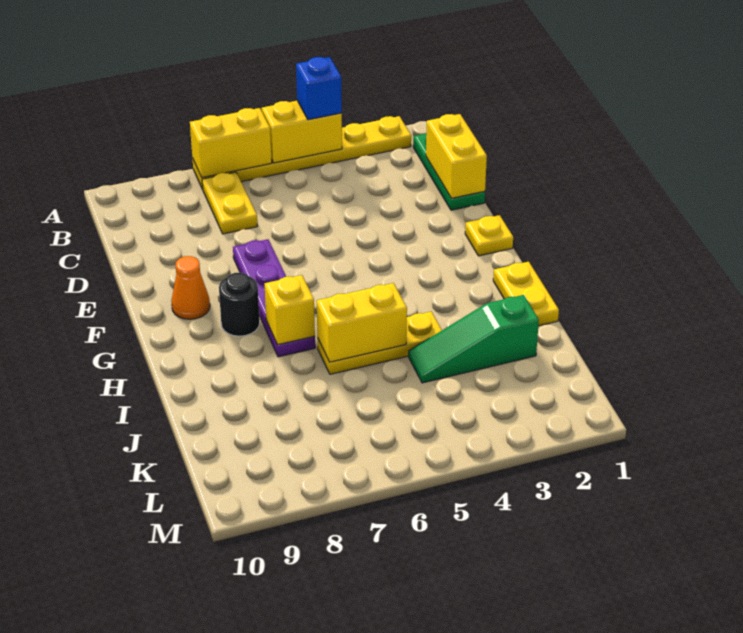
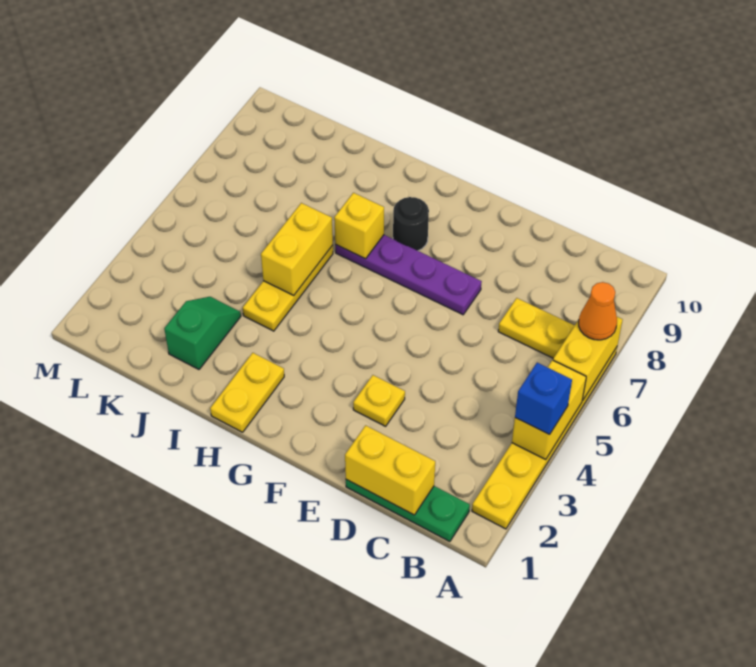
yellow plate F1 level 1 -> yellow plate E3 level 1
orange cone F9 level 1 -> orange cone A7 level 3
yellow plate H1:I1 level 1 -> yellow plate H1:H2 level 1
green slope J2:J4 level 1 top 2 -> green slope J2:J3 level 1 top 2

